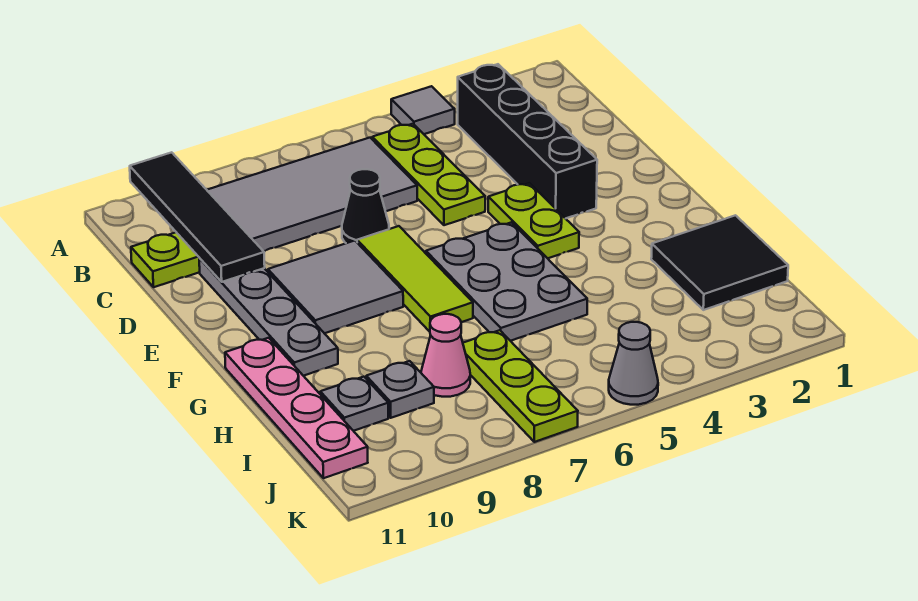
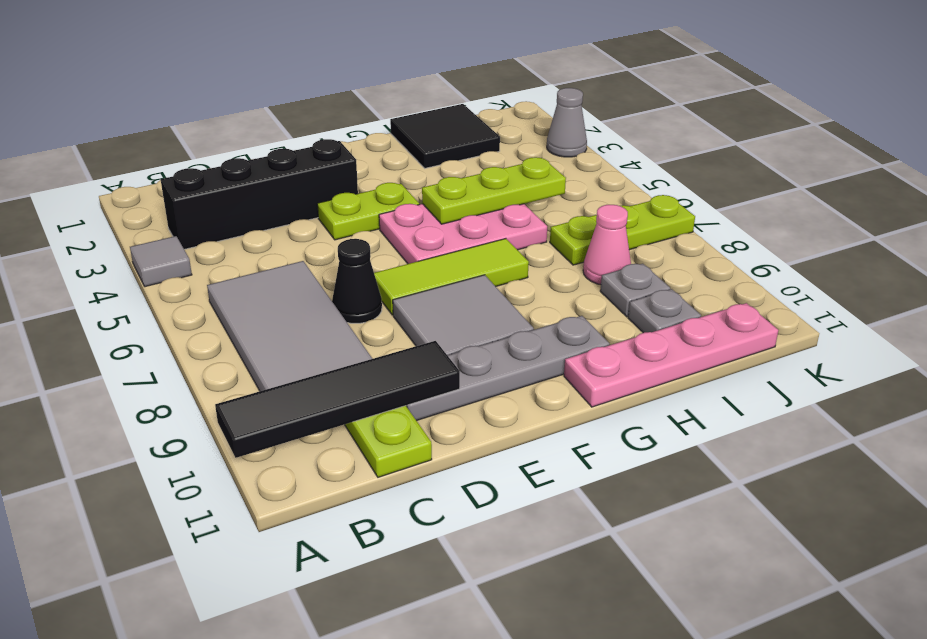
lime plate B5:D5 level 1 -> lime plate G5:I5 level 2
grey plate F5:H6 level 1 -> pink plate F5:H6 level 1
grey cone K5 level 1 -> grey cone K3 level 1

